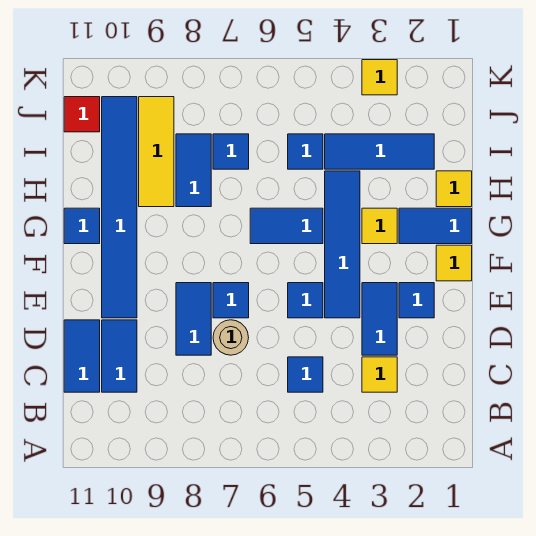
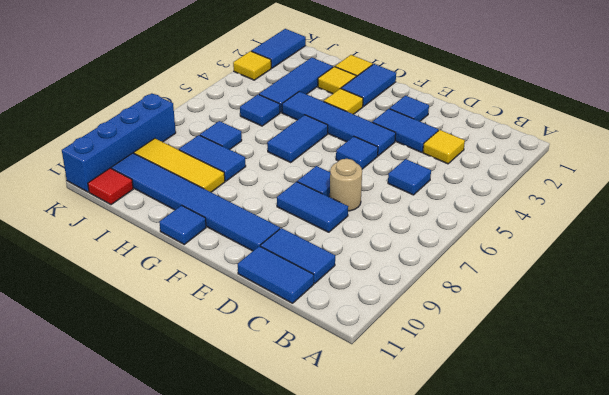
yellow tile F1 level 1 -> yellow tile H2 level 1
none -> blue tile K1:K2 level 1
none -> blue brick K8:K11 level 1

